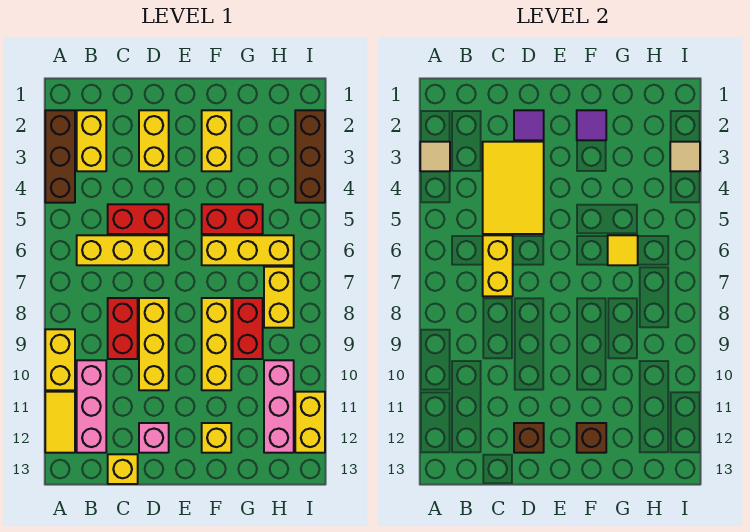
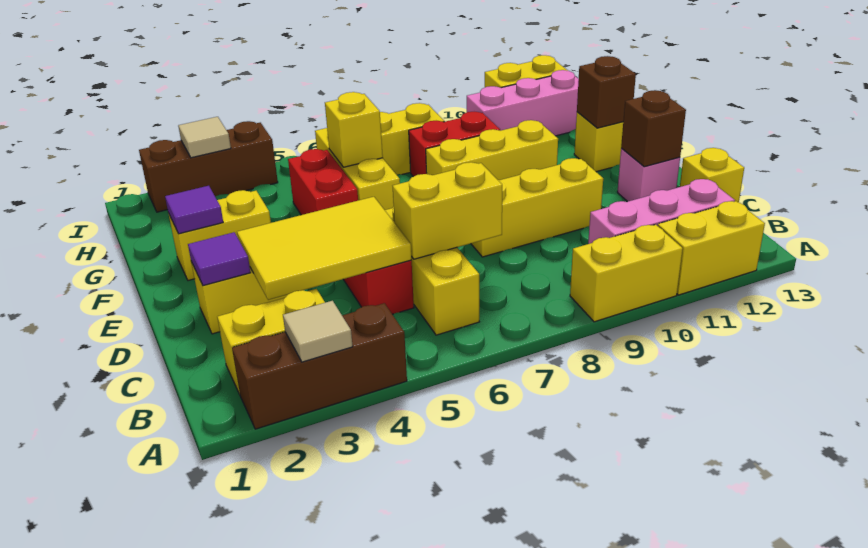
yellow tile A11:A12 level 1 -> yellow brick A11:A12 level 1
red brick C8:C9 level 1 -> none
yellow tile G6 level 2 -> yellow brick G6 level 2

